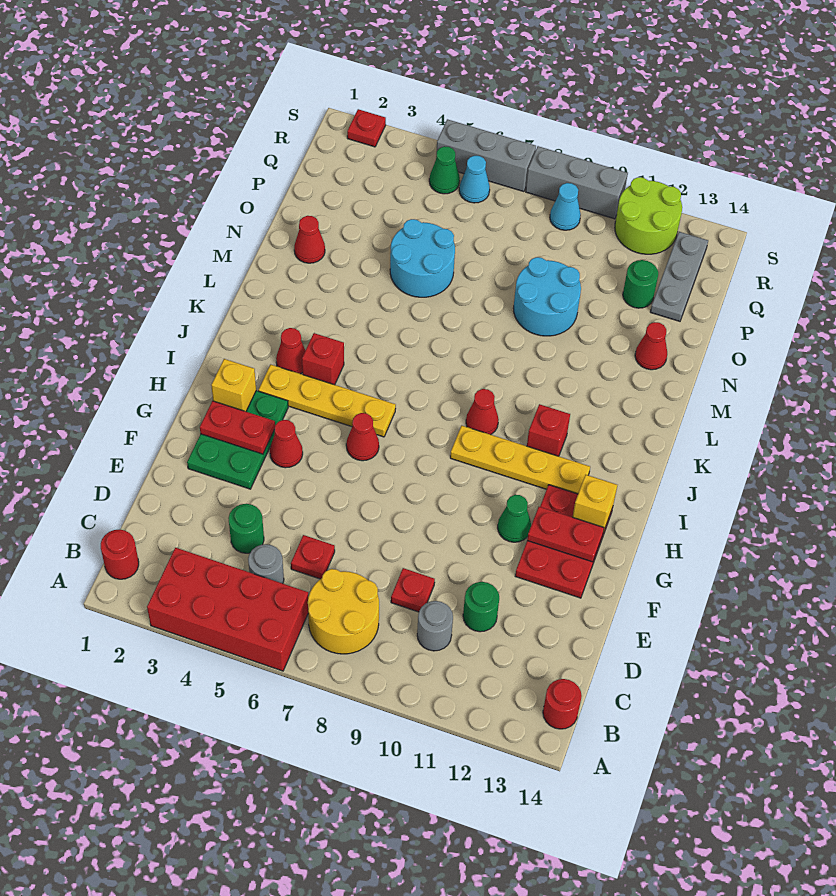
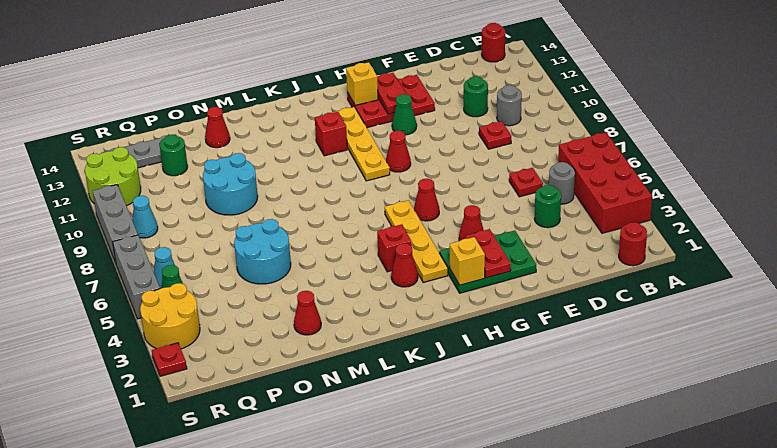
yellow round brick B7:C8 level 1 -> yellow round brick R3:S4 level 1
red cone J9 level 1 -> red cone H9 level 1

